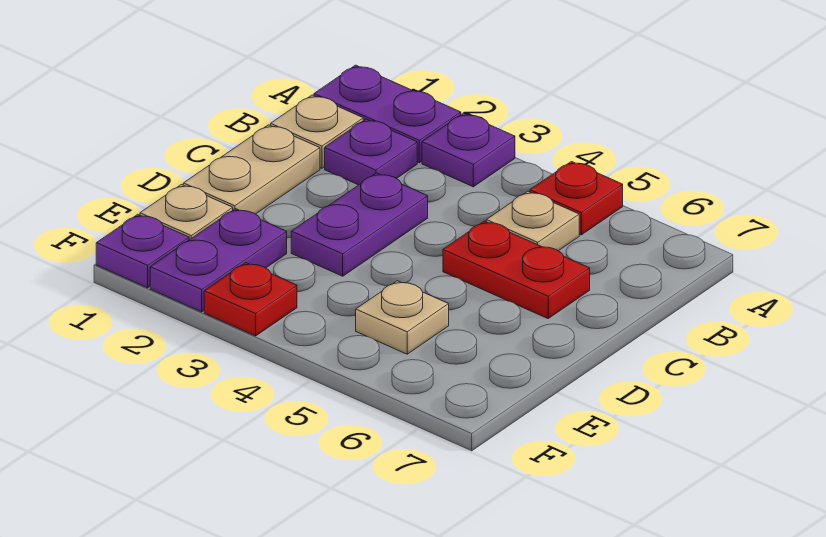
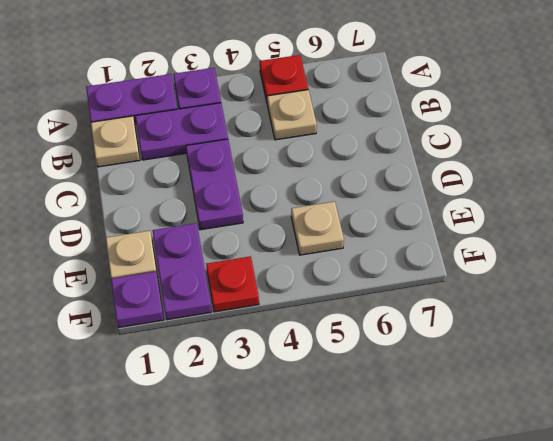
purple plate B2 level 1 -> purple plate B2:B3 level 1
tan plate C1:D1 level 1 -> none
red plate C5:C6 level 1 -> none

